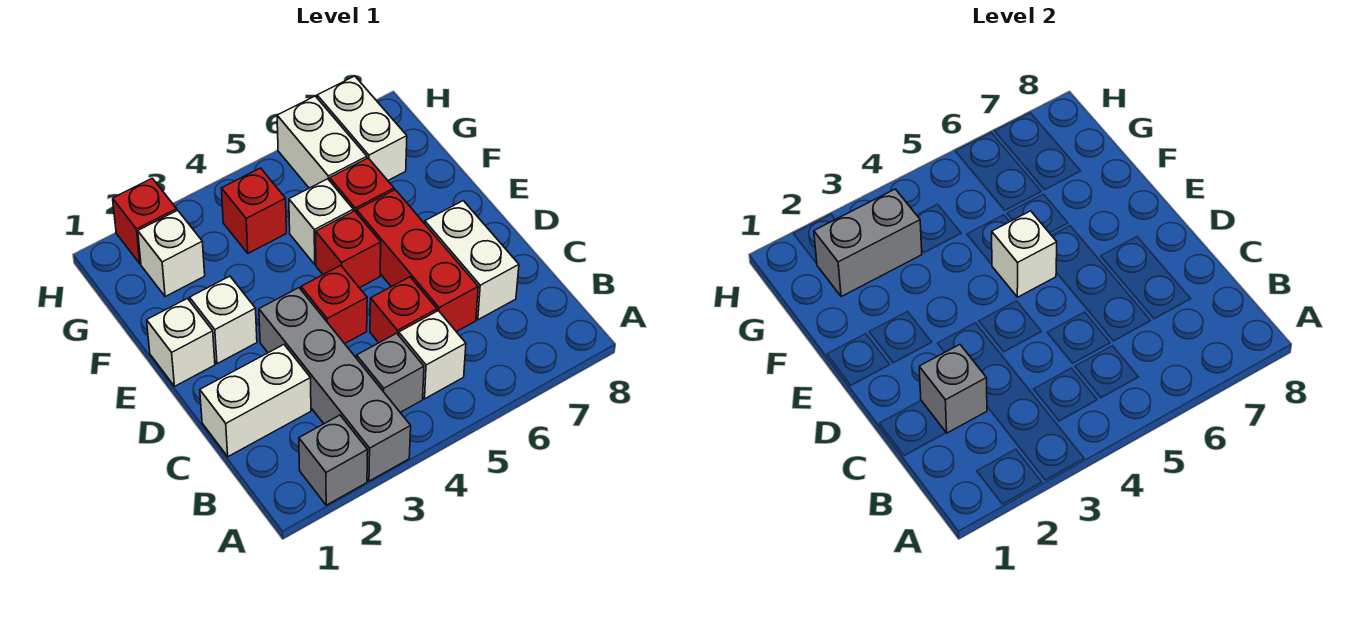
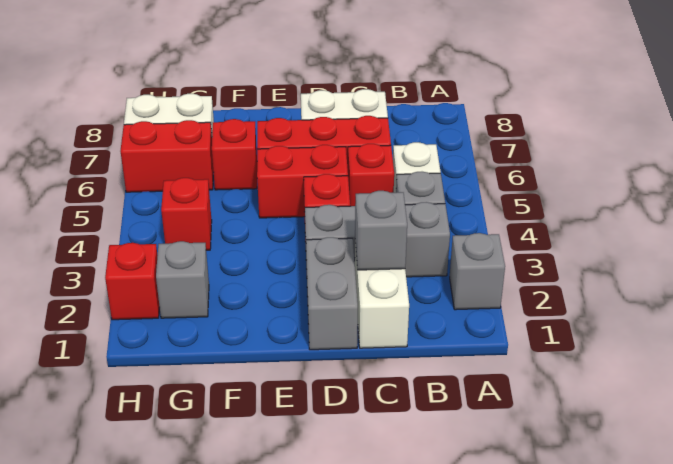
grey brick A3:D3 level 1 -> grey brick B3:D3 level 1
white brick E1 level 1 -> none
white brick E2 level 1 -> none
red brick E5 level 1 -> red brick D5:E5 level 1
white brick E5 level 2 -> none
white brick F5 level 1 -> none
white brick G2 level 1 -> grey brick G2 level 1
grey brick G2:G3 level 2 -> grey brick D1:D2 level 1
white brick G6:H6 level 1 -> red brick G6:H6 level 1

